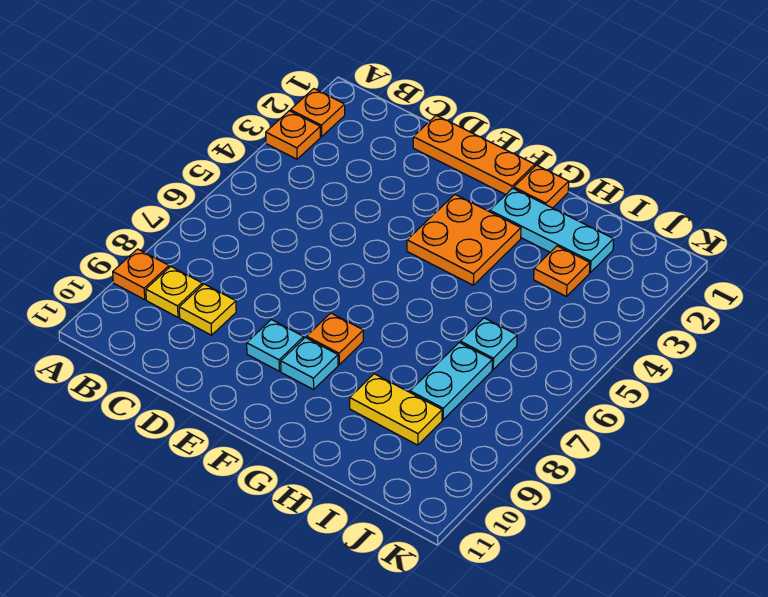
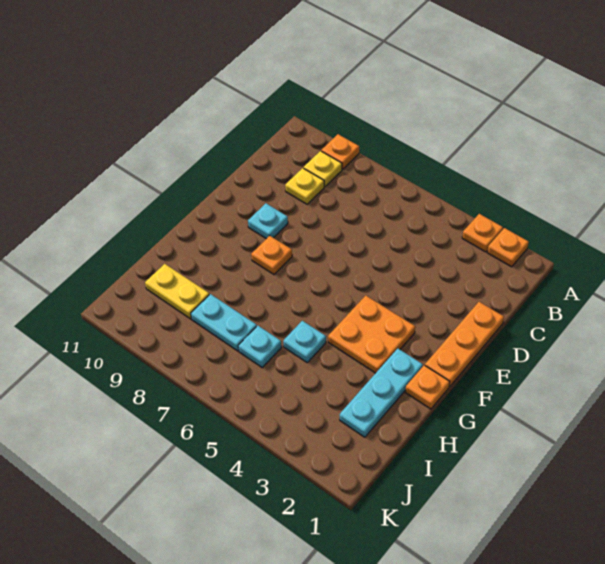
cyan plate F9 level 1 -> cyan plate H5 level 1
yellow plate H9:I9 level 1 -> yellow plate I9:I10 level 1
orange plate I3 level 1 -> none

